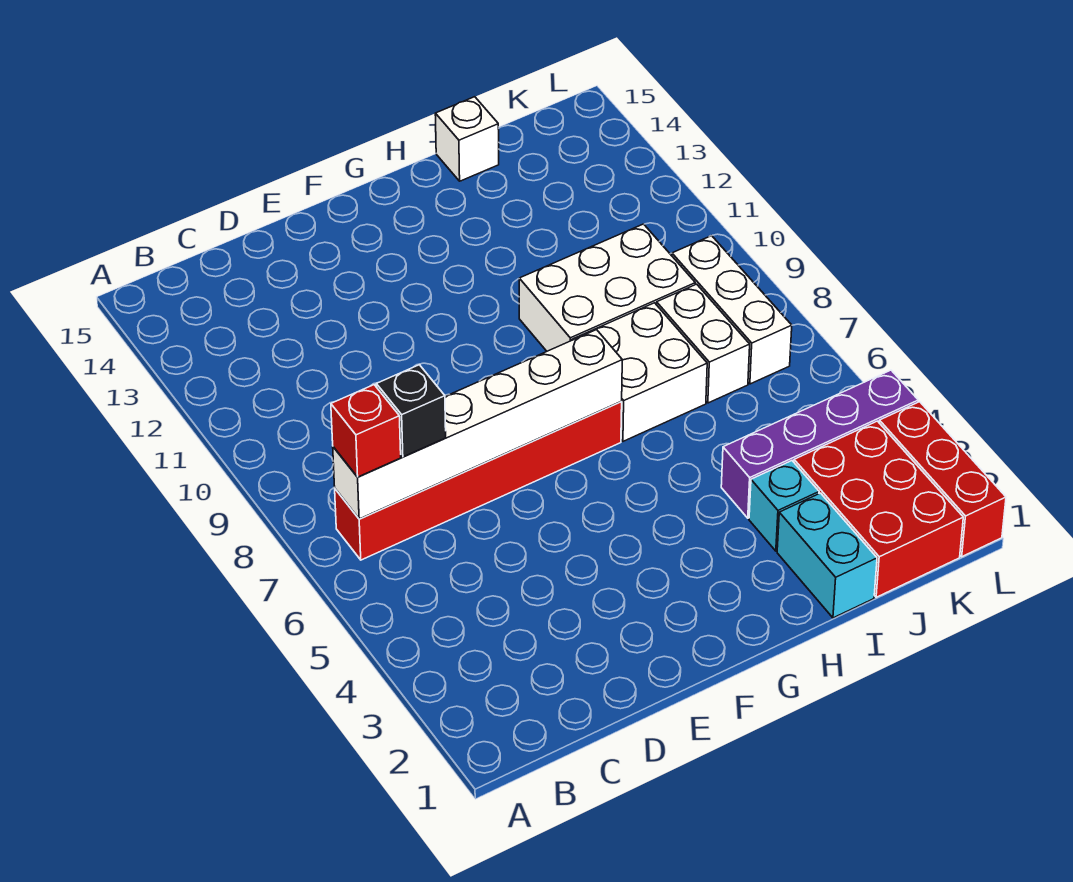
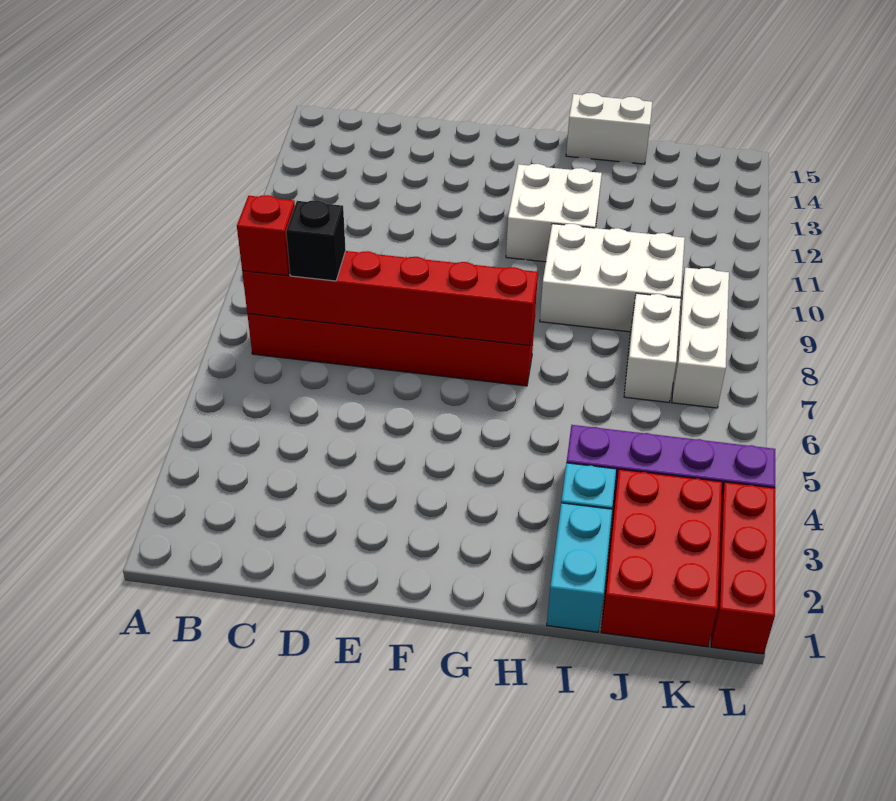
white brick B7:G7 level 2 -> red brick B7:G7 level 2
white brick H7:I8 level 1 -> white brick G11:H12 level 1
white brick I15 level 1 -> white brick H15:I15 level 1

